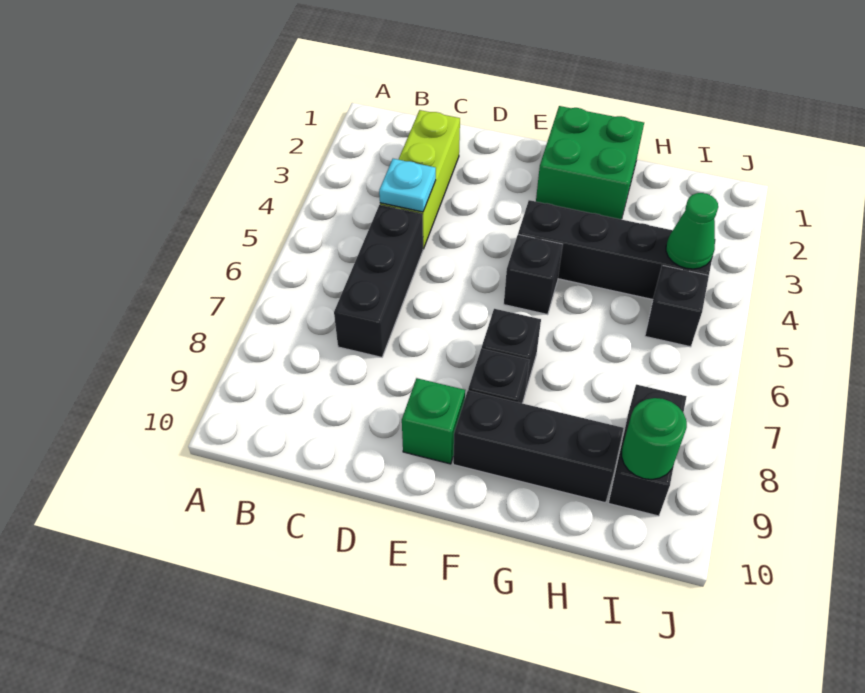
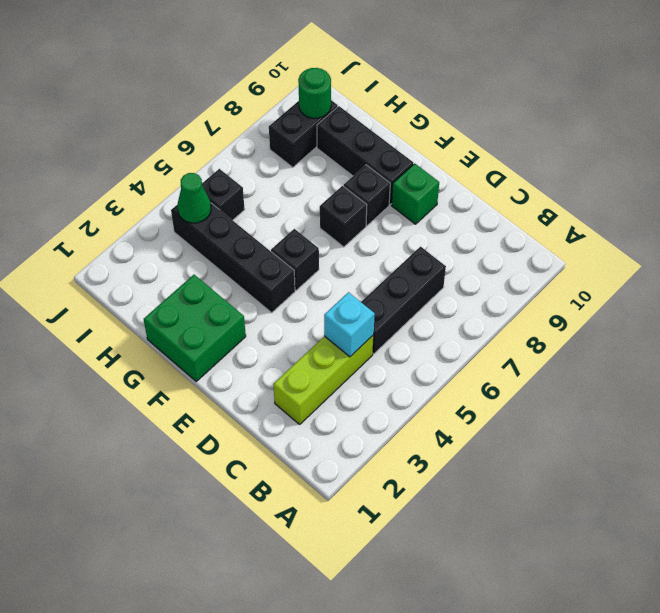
cyan plate C4 level 2 -> cyan brick C4 level 2

